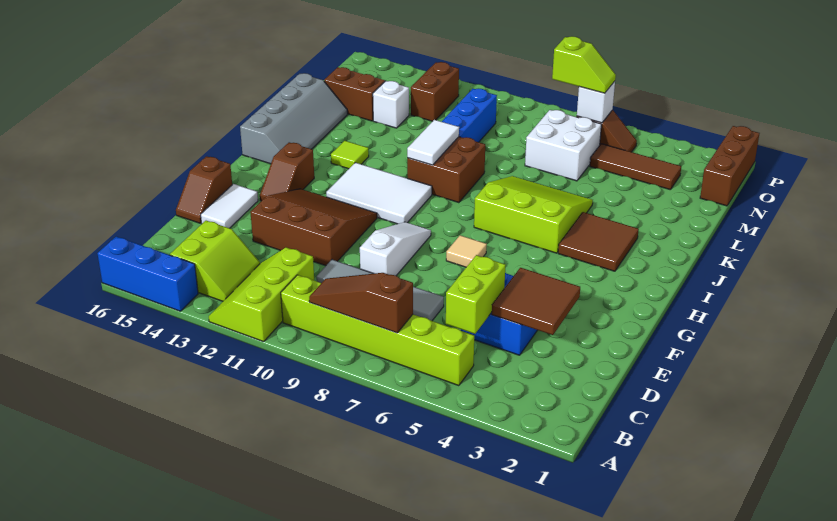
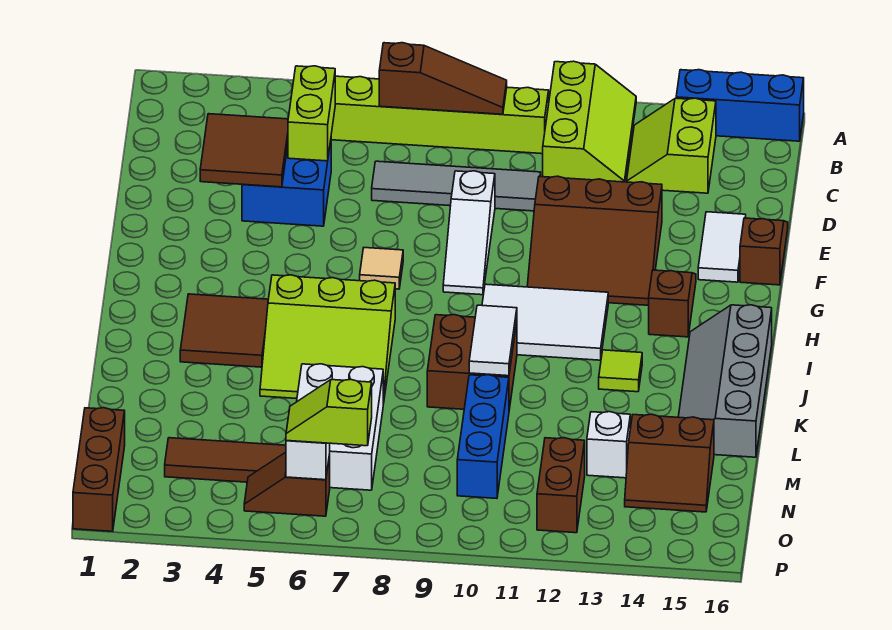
white brick M6:N7 level 1 -> white brick L6:N7 level 1

